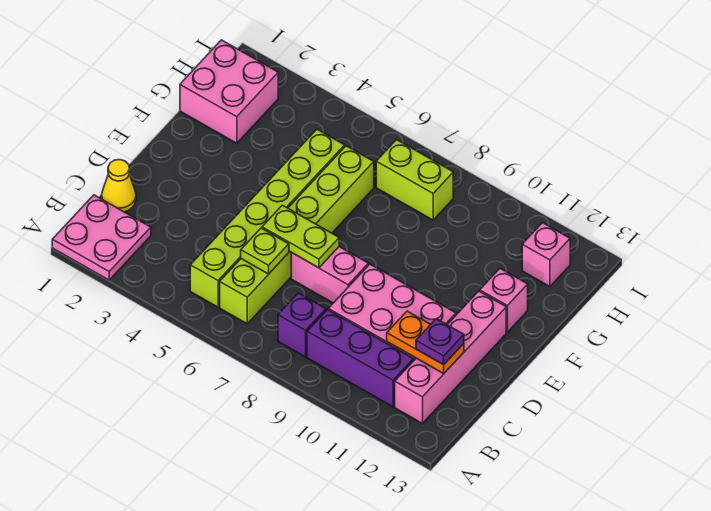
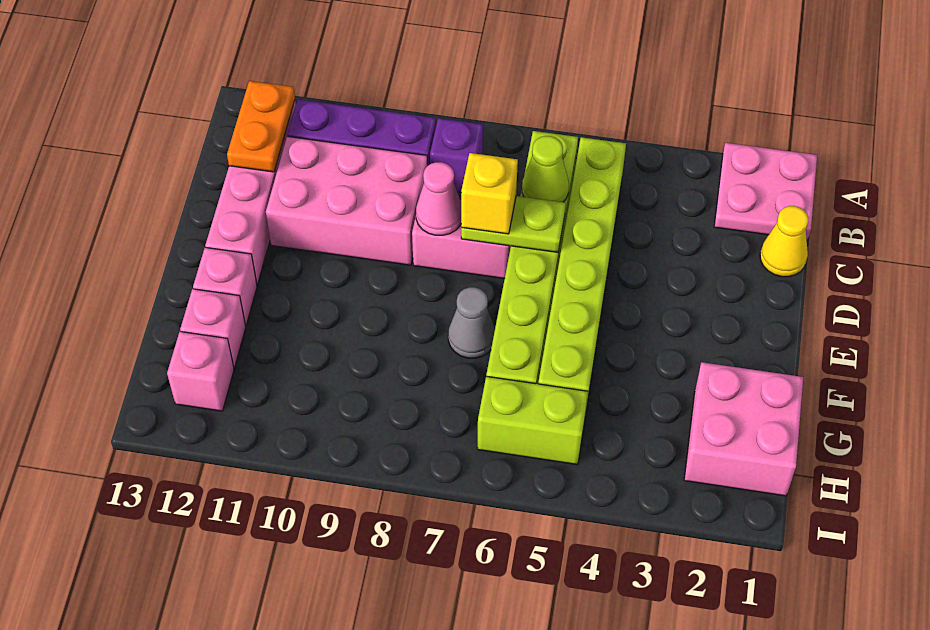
lime plate C6 level 2 -> lime cone C6 level 2
orange plate C11:C12 level 2 -> orange plate B12:C12 level 2
purple plate C12 level 3 -> none
none -> yellow brick D7 level 3
none -> pink cone D8 level 2
none -> grey cone F7 level 1
none -> pink brick G12 level 1
lime brick H7:H8 level 1 -> lime brick H5:H6 level 1

